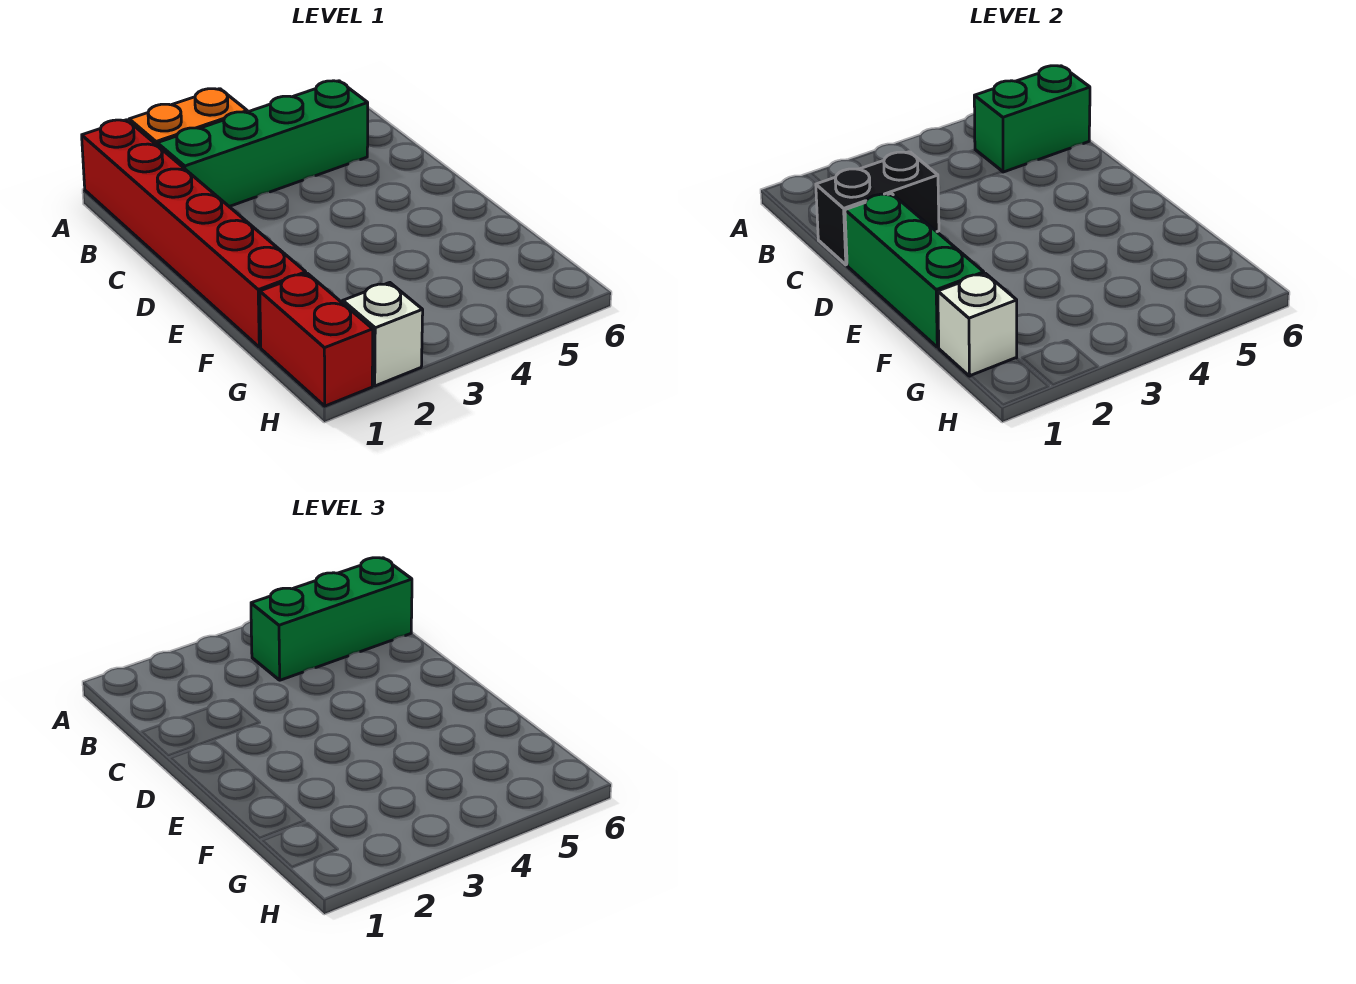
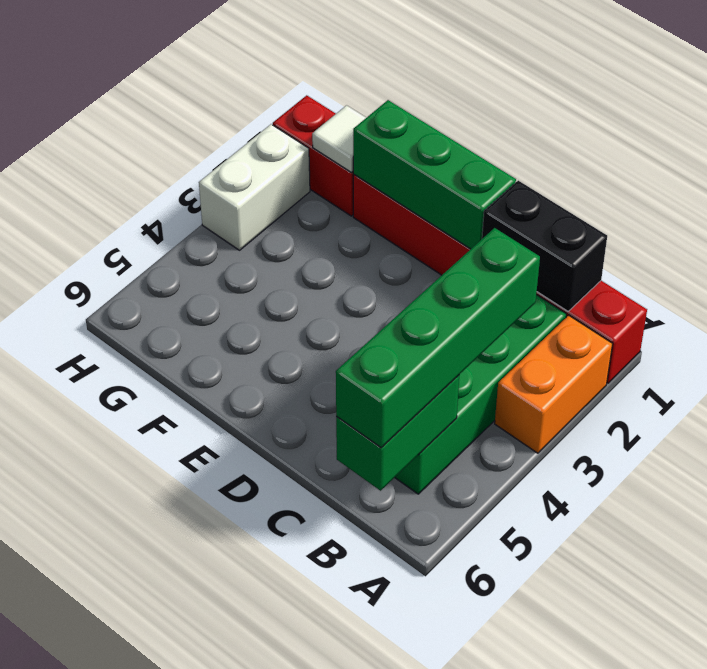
green brick B4:B6 level 3 -> green brick B3:B6 level 3
black brick C1:C2 level 2 -> black brick B1:C1 level 2
white brick G1 level 2 -> white tile G1 level 2
white brick H2 level 1 -> white brick H2:H3 level 1

